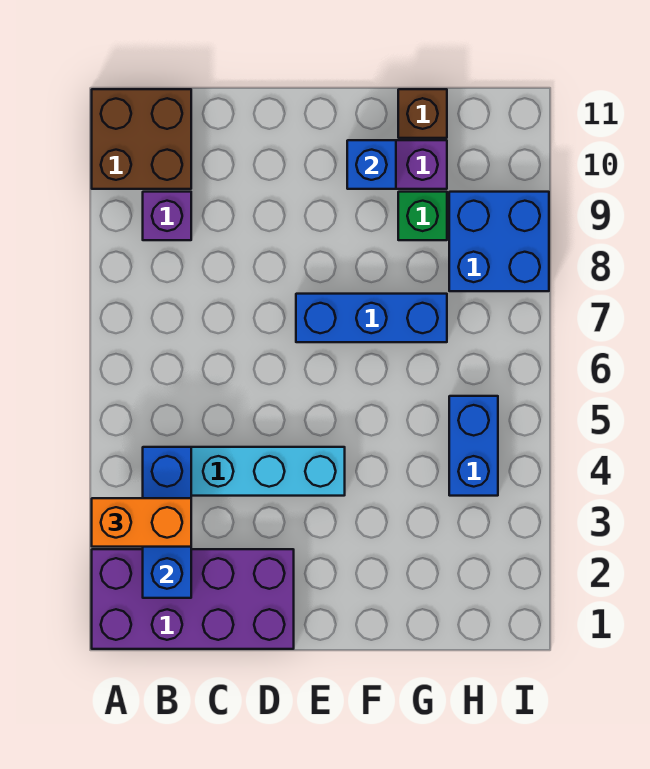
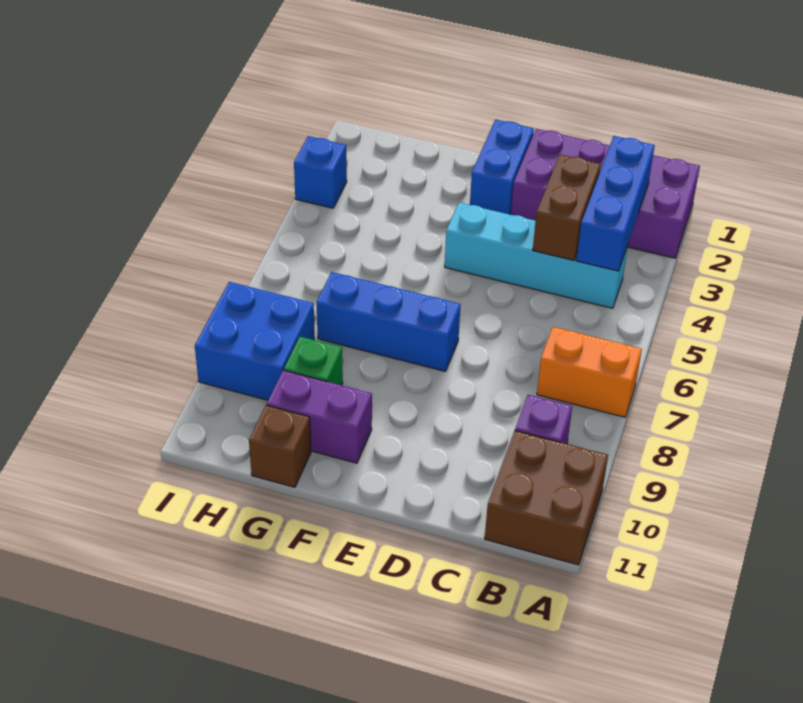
orange brick A3:B3 level 3 -> orange brick A7:B7 level 1
none -> brown brick C3:C4 level 2
blue brick F10 level 2 -> blue brick I3 level 1
blue brick H4:H5 level 1 -> blue brick E1:E2 level 1

